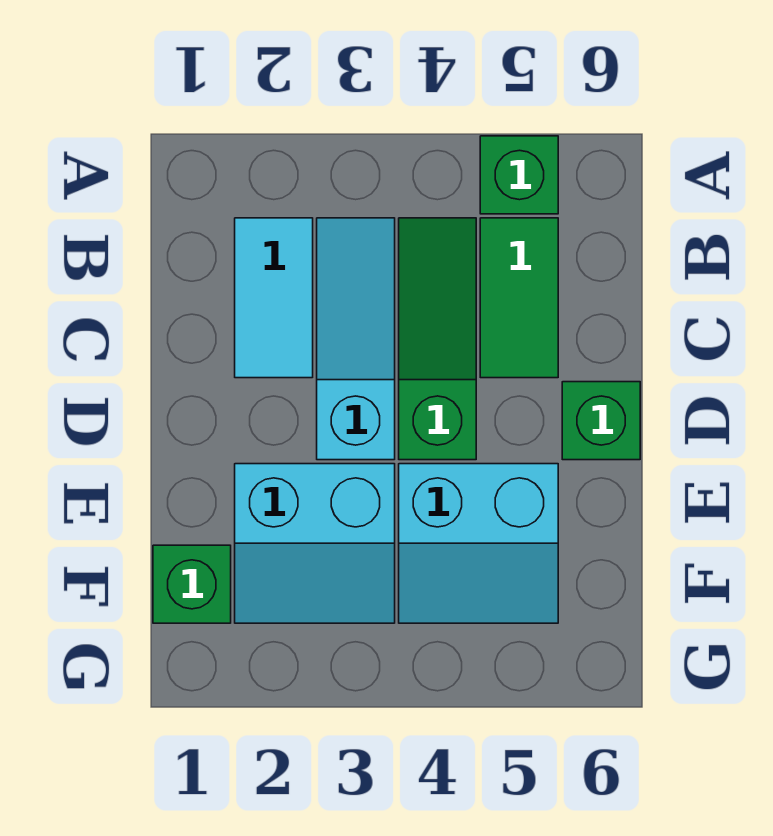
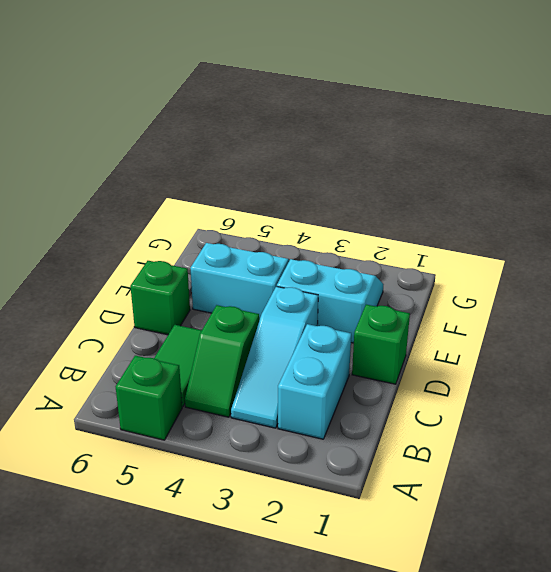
cyan tile B2:C2 level 1 -> cyan brick B2:C2 level 1
green slope B4:D4 level 1 top D -> green slope B4:C4 level 1 top C
green brick F1 level 1 -> green brick D1 level 1

